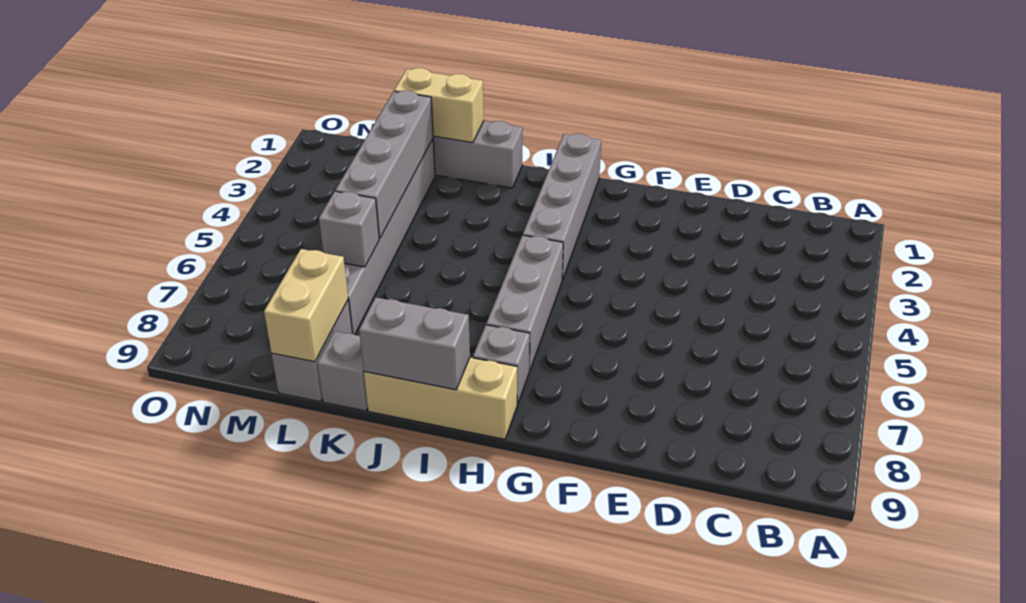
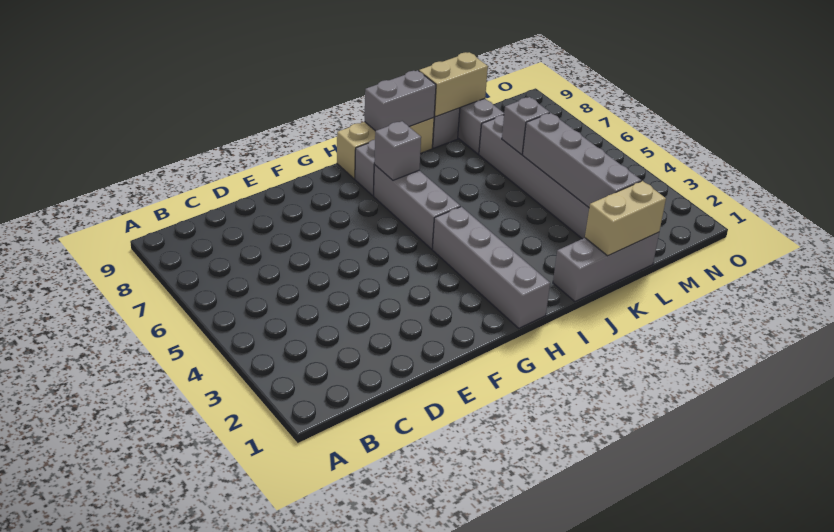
none -> grey brick H7 level 2
tan brick L8:L9 level 2 -> tan brick K9:L9 level 2

